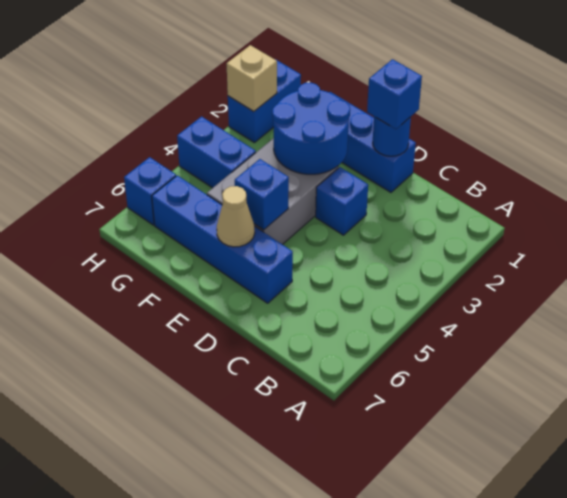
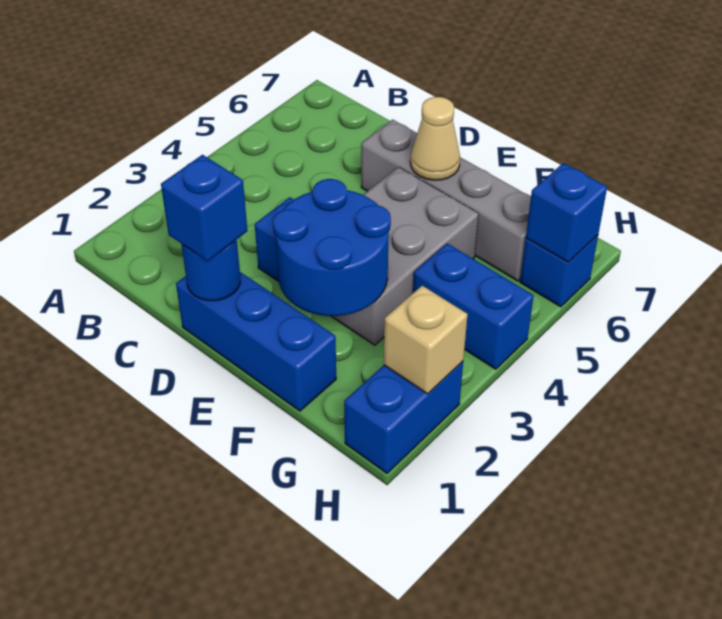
blue brick D6:G6 level 1 -> grey brick D6:G6 level 1
blue brick E5 level 2 -> blue brick H6 level 2

